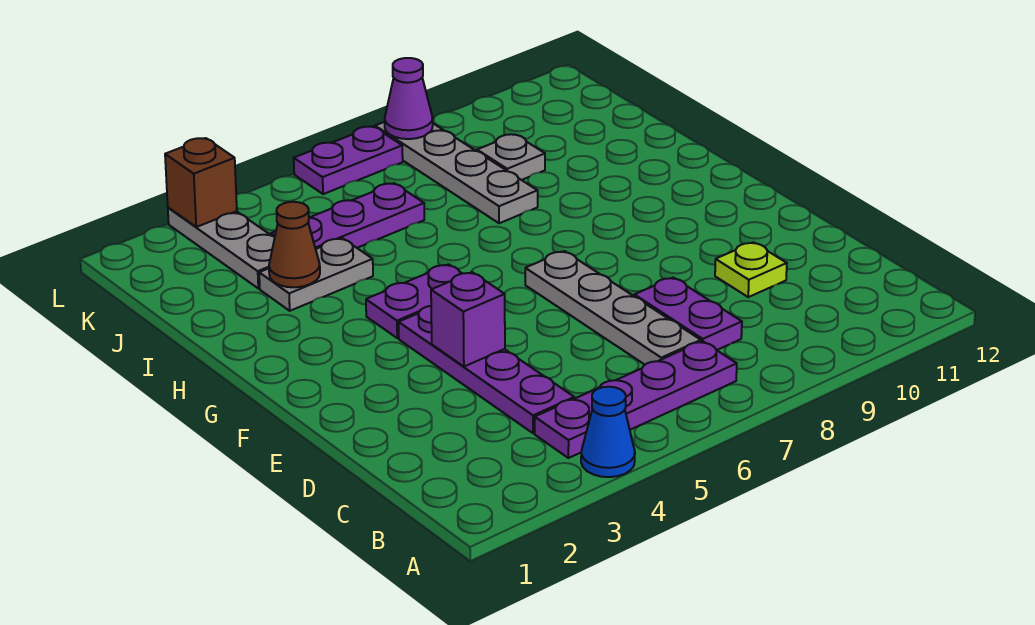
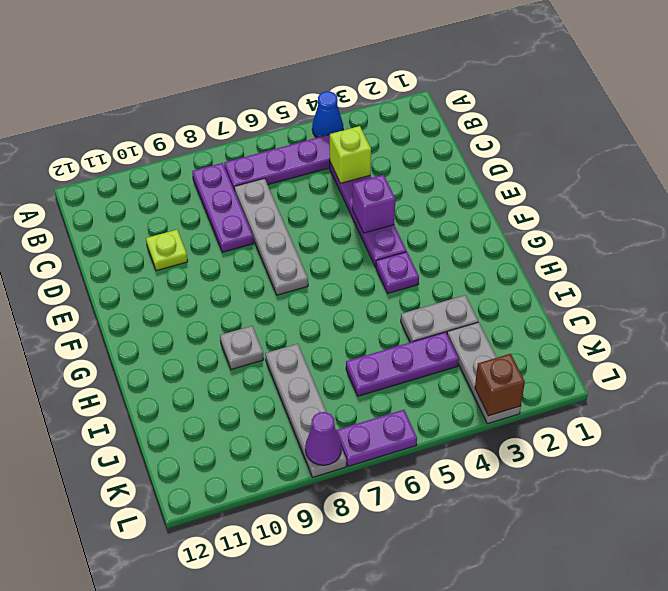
none -> lime brick C4 level 2
purple plate C8:D8 level 1 -> purple plate B8:D8 level 1
purple plate G4:G5 level 1 -> purple plate G4 level 1
brown cone I3 level 2 -> none
grey plate J9 level 1 -> grey plate H9 level 1

